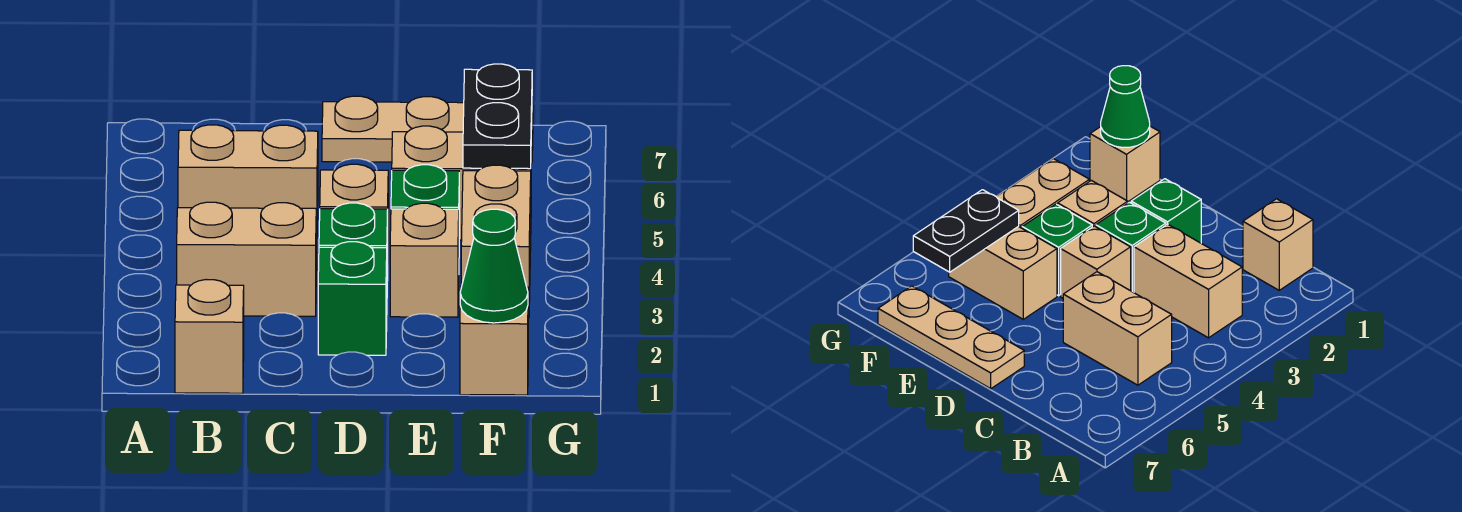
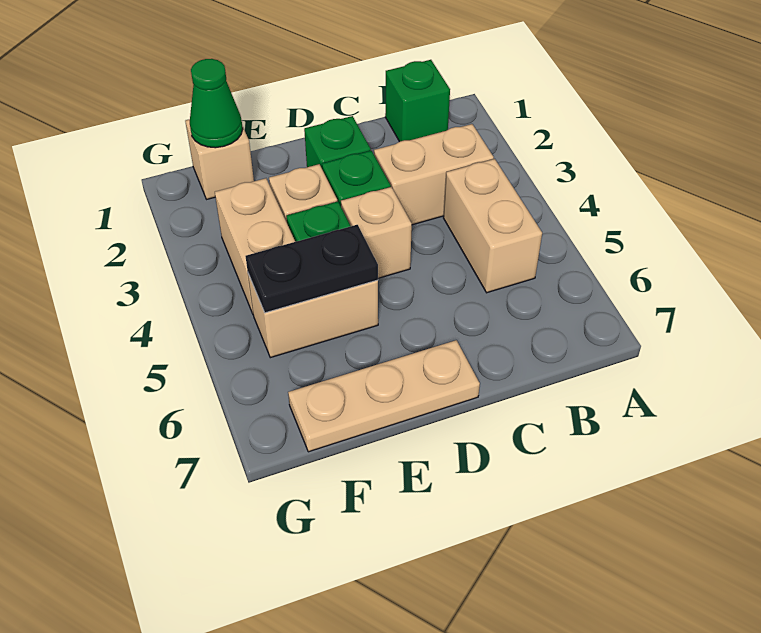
tan brick B1 level 1 -> green brick B1 level 1
tan brick B5:C5 level 1 -> tan brick B4:B5 level 1
black plate F5:F6 level 2 -> black plate E5:F5 level 2

